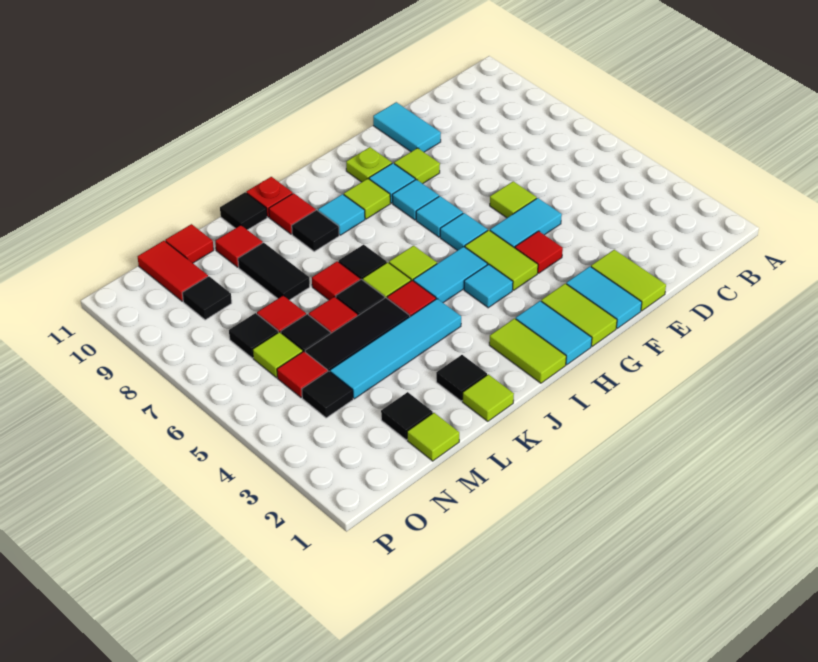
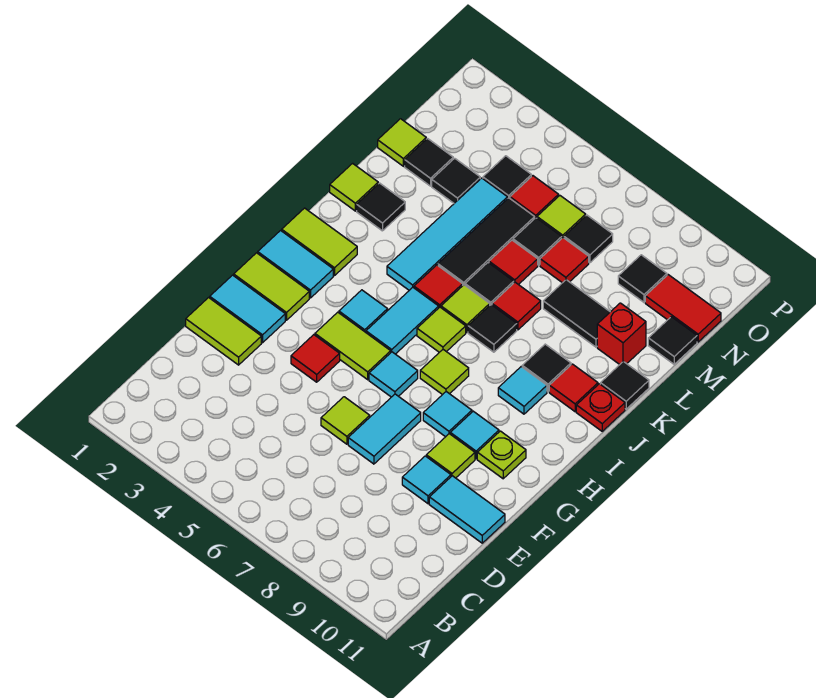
cyan tile E5:F5 level 1 -> cyan tile E7:F7 level 1
cyan tile G7 level 1 -> cyan tile E9 level 1
lime tile H9 level 1 -> lime tile H7 level 1
red tile L10 level 1 -> red brick L10 level 1
none -> black tile M3 level 1
red tile M11 level 1 -> black tile M11 level 1

